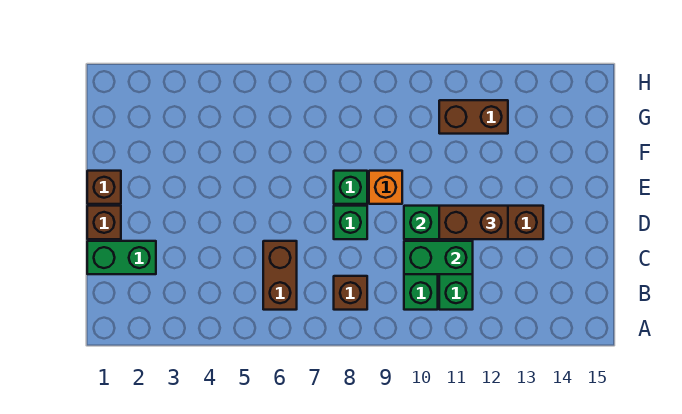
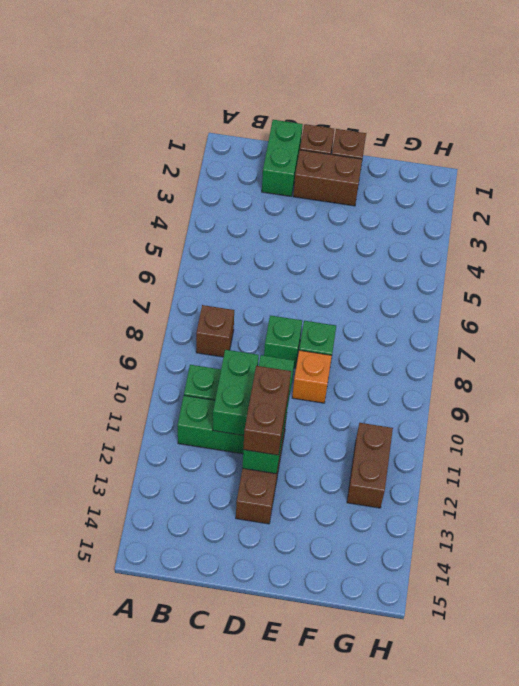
brown brick B6:C6 level 1 -> brown brick D2:E2 level 1

